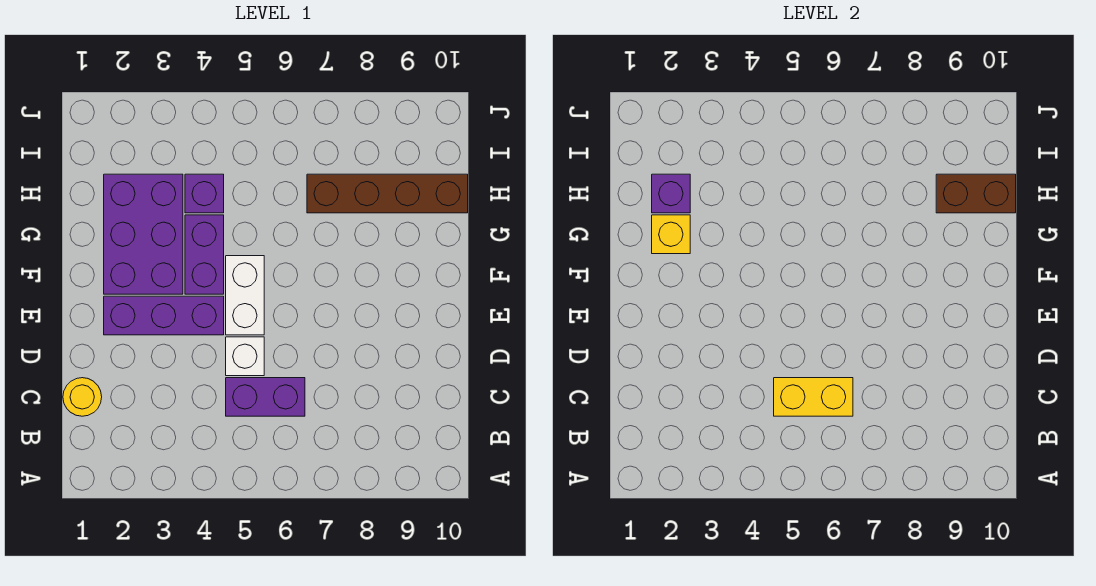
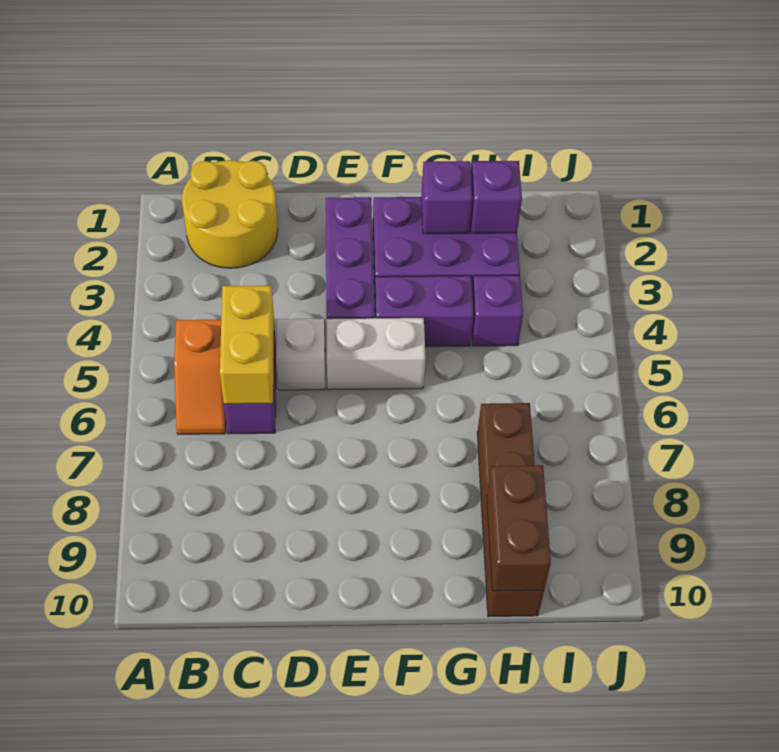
none -> orange slope B5:B6 level 1 top 5
yellow round brick C1 level 1 -> yellow round brick B1:C2 level 1
yellow brick G2 level 2 -> purple brick G2 level 2

